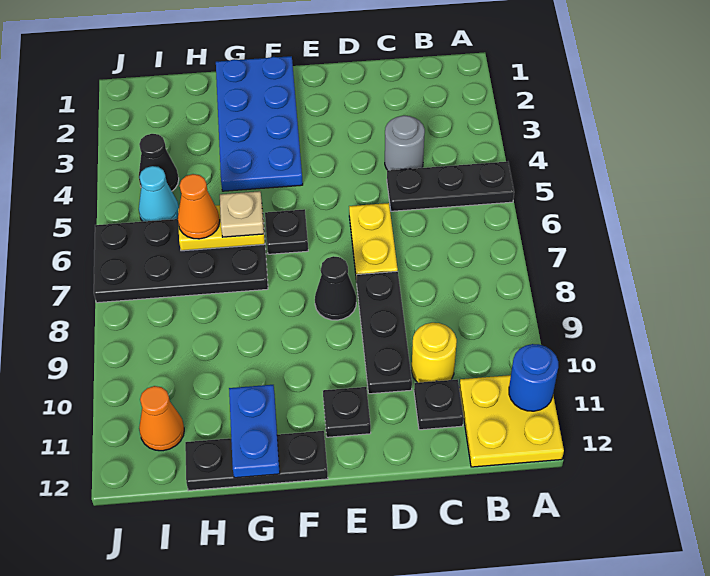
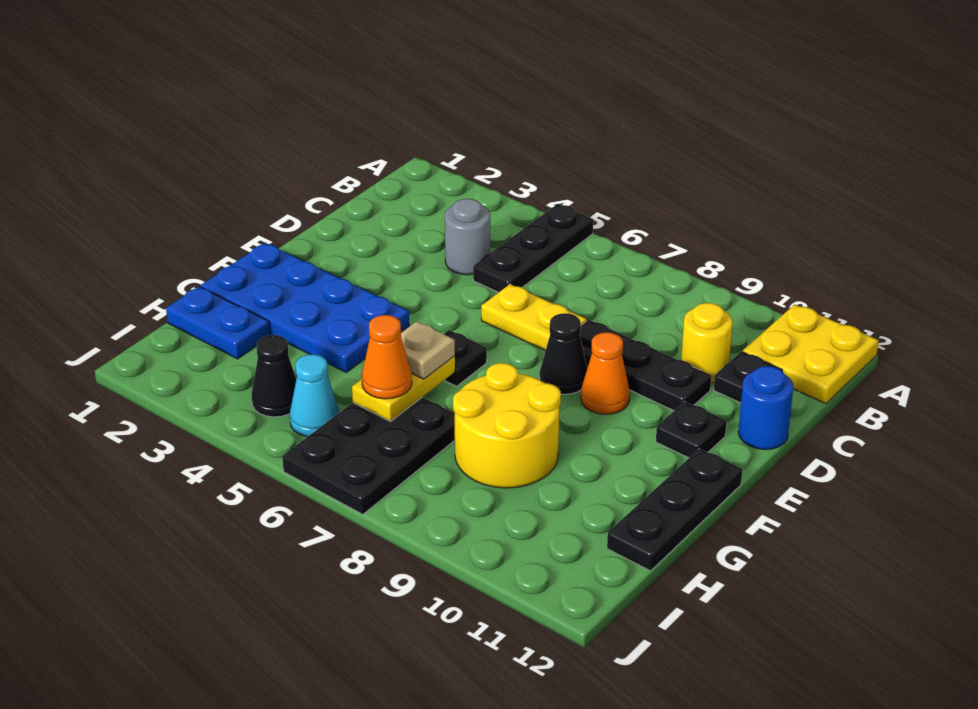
blue round brick A11 level 2 -> blue round brick D12 level 1
black plate G6:J7 level 1 -> black plate H6:J7 level 1
none -> yellow round brick G8:H9 level 1
blue plate G11:G12 level 2 -> blue plate H1:H2 level 1
orange cone I11 level 1 -> orange cone E9 level 1

